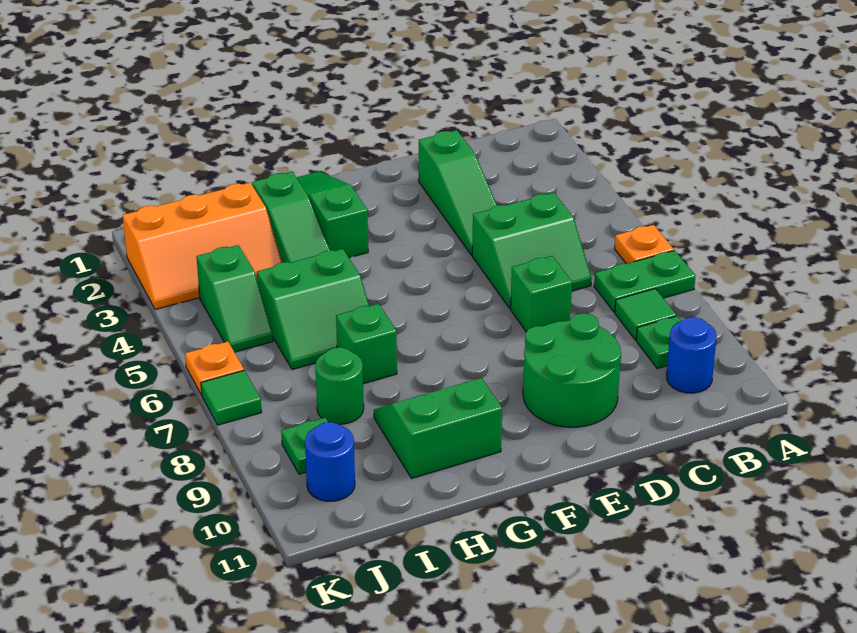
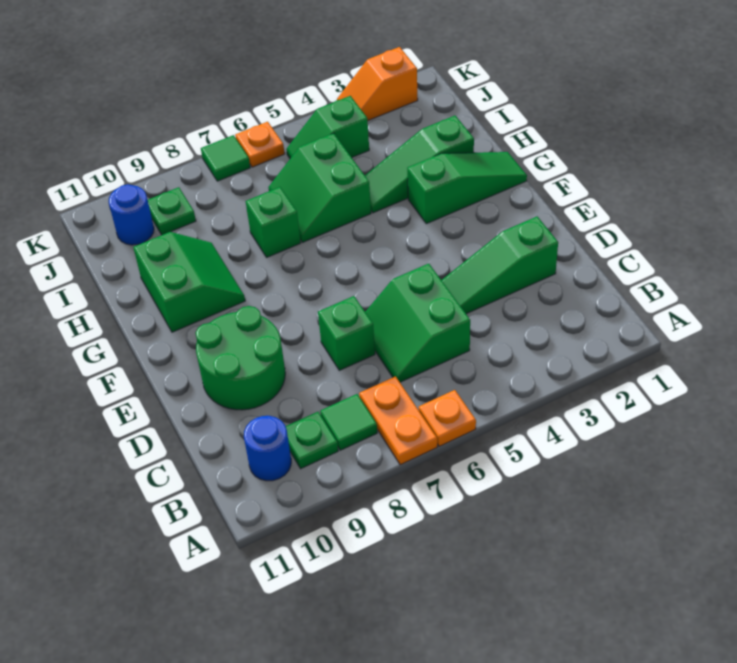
green plate A7:B7 level 1 -> orange plate A7:B7 level 1
orange slope I2:K3 level 1 top 2 -> orange slope K2:K3 level 1 top 2
green round brick I8 level 1 -> none

